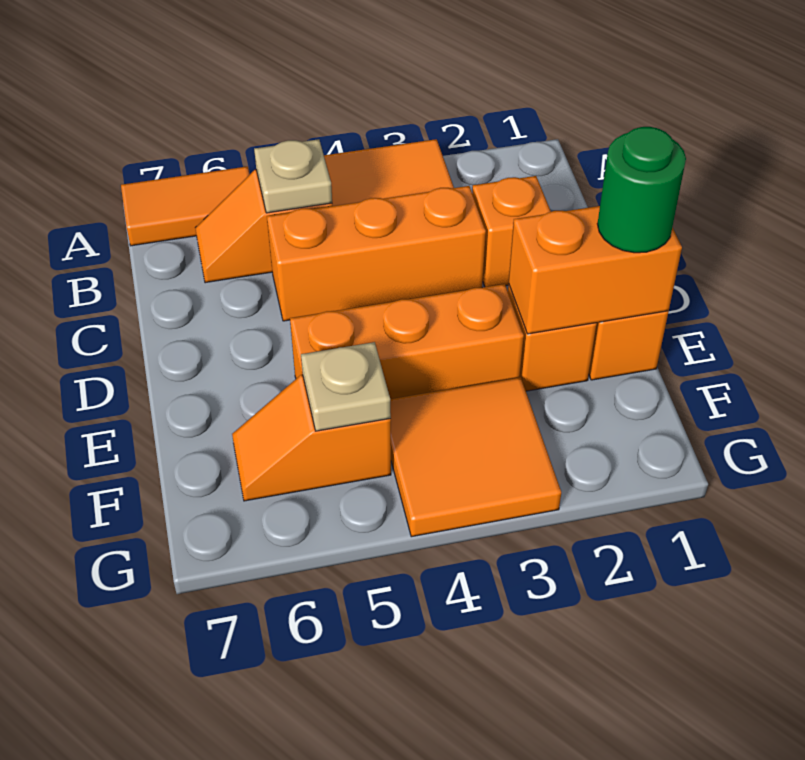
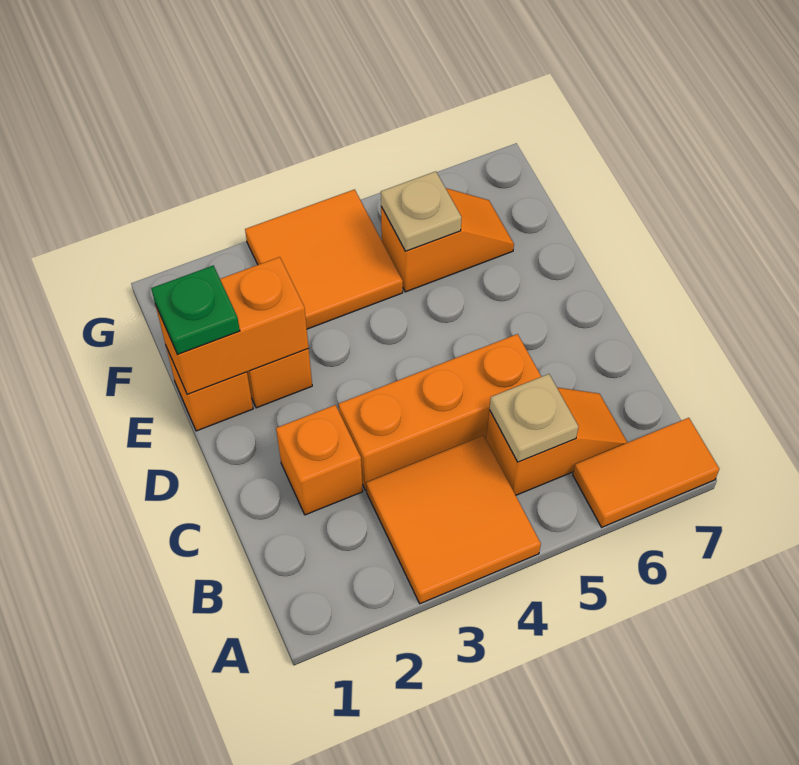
green round brick E1 level 3 -> green plate E1 level 3
orange brick E3:E5 level 1 -> none

